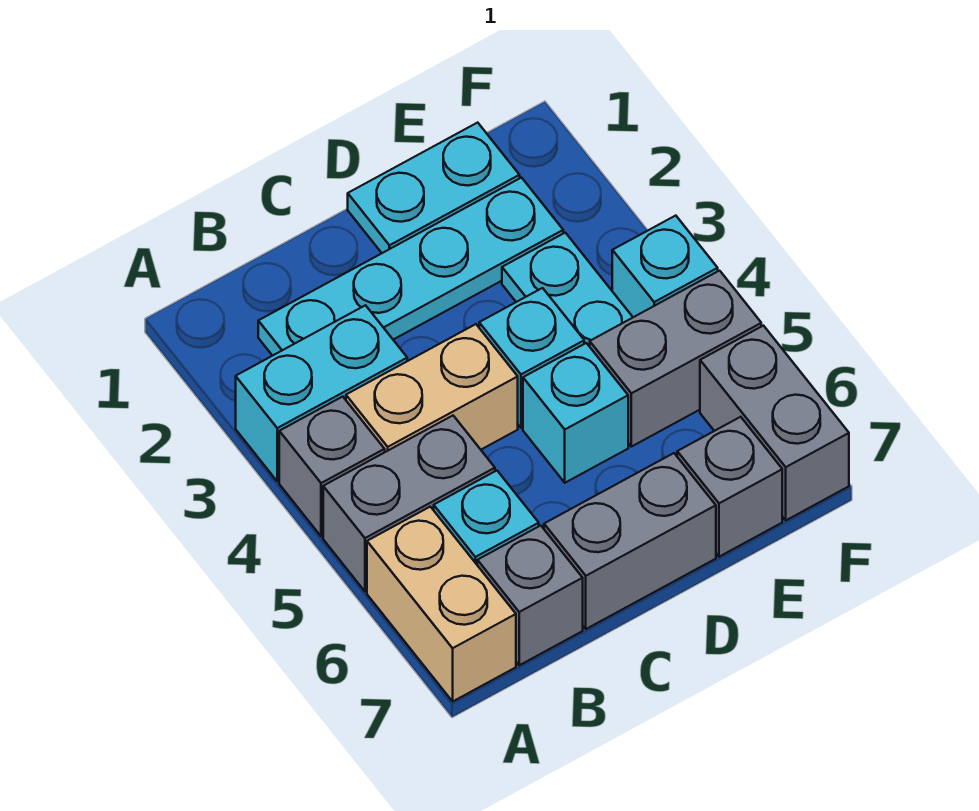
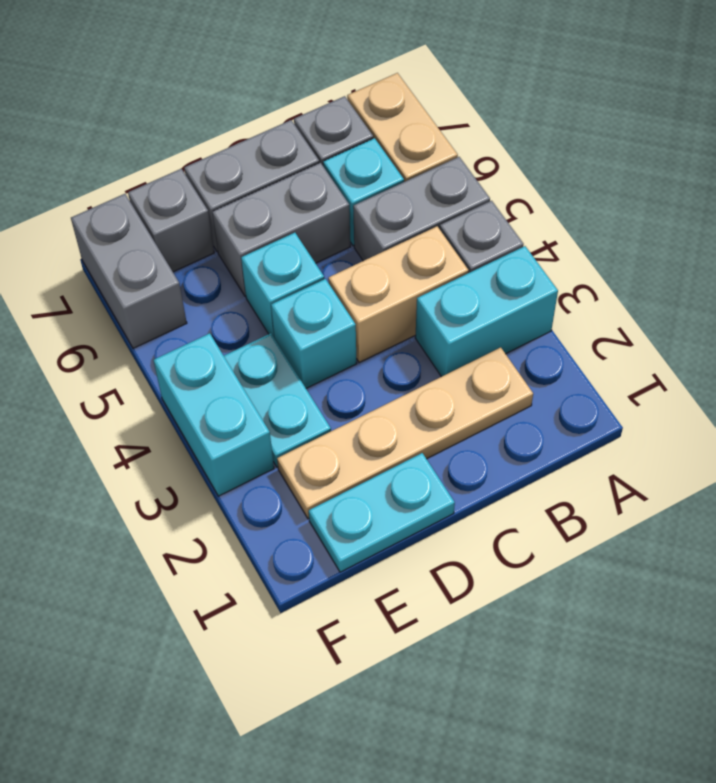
cyan plate B2:E2 level 1 -> tan plate B2:E2 level 1
grey brick E5:F5 level 1 -> grey brick C6:D6 level 1
cyan brick F4 level 1 -> cyan brick F3:F4 level 1

